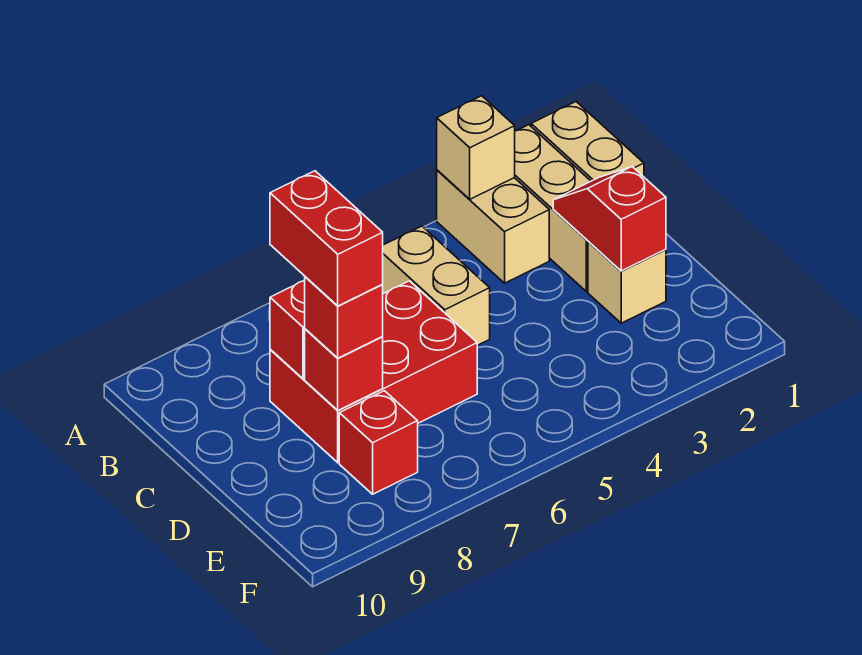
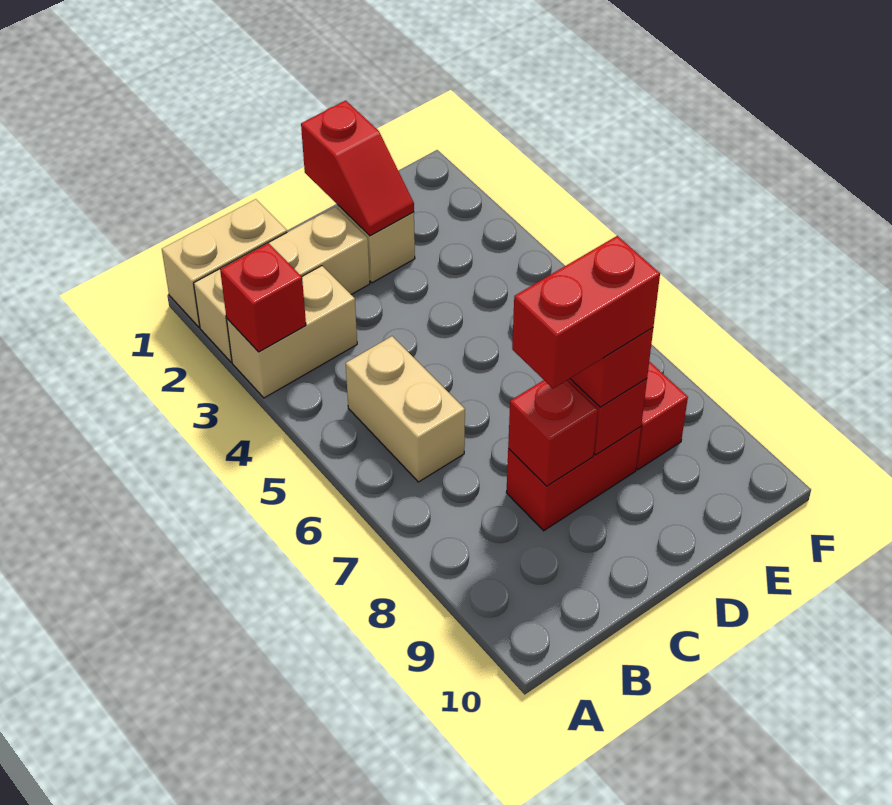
tan brick A3 level 2 -> red brick A3 level 2
tan brick B5:C5 level 1 -> tan brick B5:B6 level 1
red slope C2:D2 level 2 top D -> red slope D1:D2 level 2 top 1
red brick C6:D8 level 1 -> red brick C8:D8 level 1

